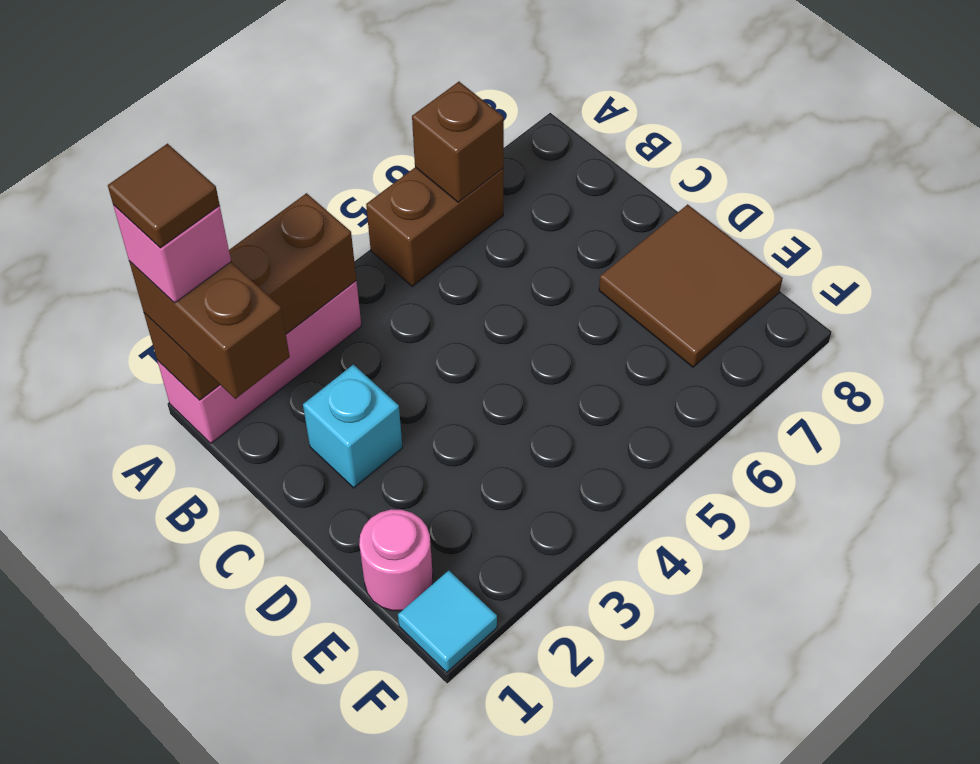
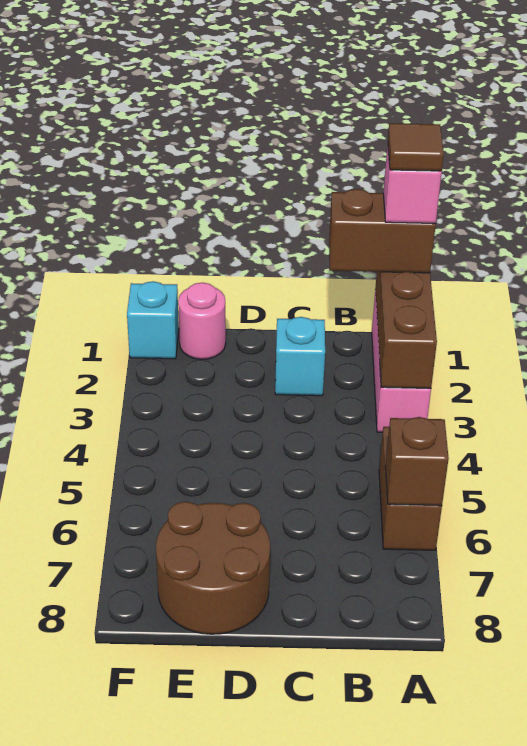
brown tile D7:E8 level 1 -> brown round brick D7:E8 level 1
cyan tile F1 level 1 -> cyan brick F1 level 1

